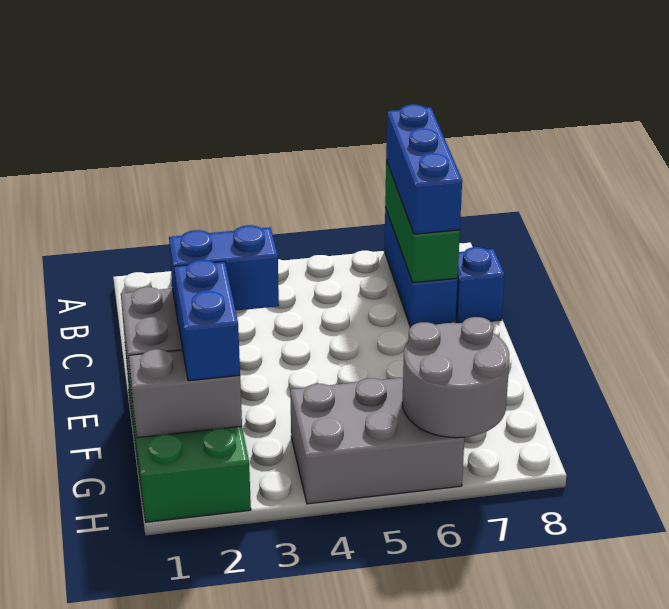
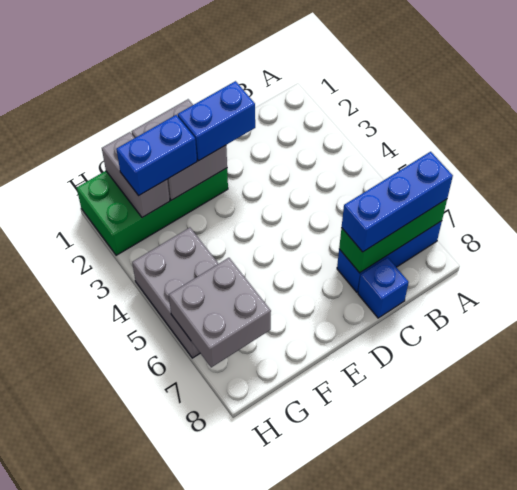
blue brick E2:E3 level 3 -> blue brick D2:E2 level 3
grey round brick G6:H7 level 2 -> grey brick G6:H7 level 2

